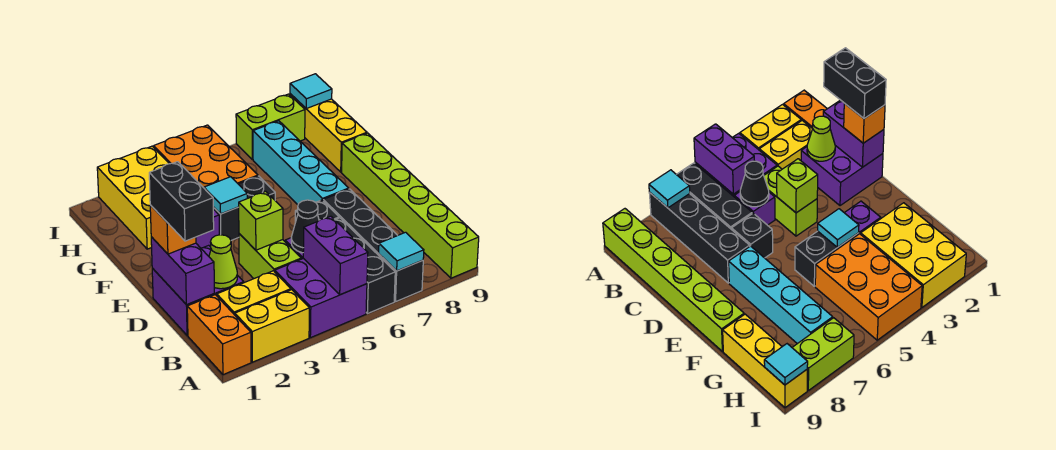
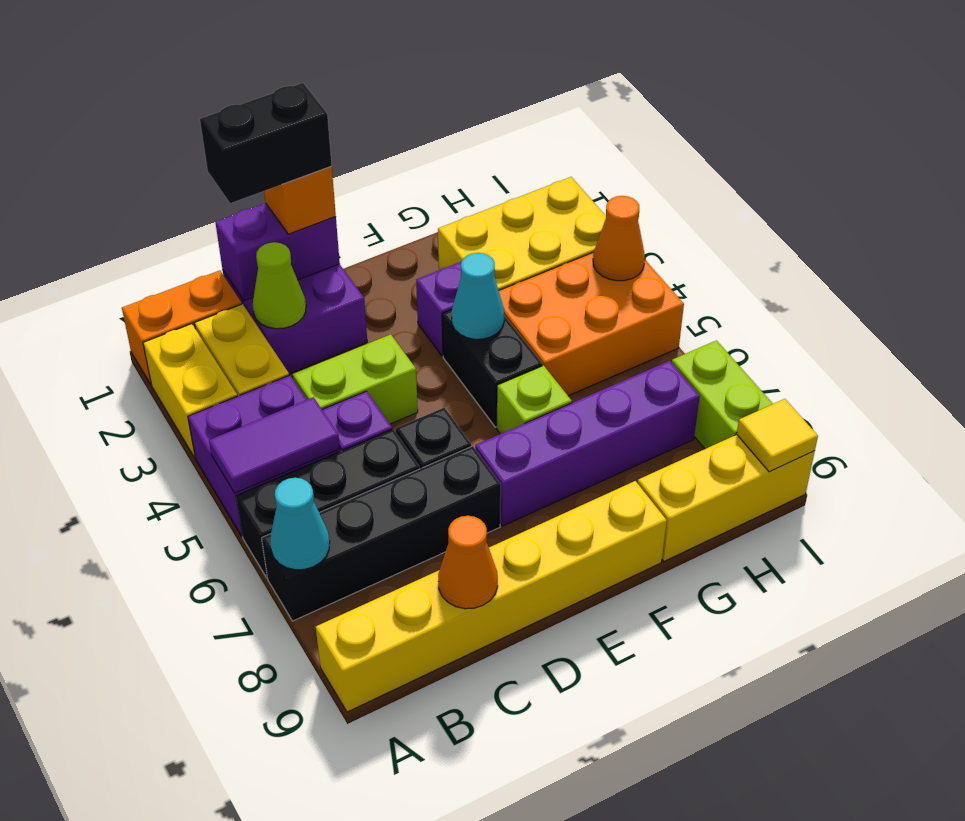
purple brick A5:B5 level 2 -> purple tile A5:B5 level 2
cyan tile A7 level 2 -> cyan cone A7 level 2
lime brick A9:F9 level 1 -> yellow brick A9:F9 level 1
black cone C5 level 2 -> none
none -> orange cone C9 level 2
lime brick D4 level 2 -> lime brick F6 level 1
cyan brick E7:H7 level 1 -> purple brick E7:H7 level 1
cyan tile F4 level 2 -> cyan cone F4 level 2
none -> orange cone I4 level 2
cyan tile I9 level 2 -> yellow tile I9 level 2

